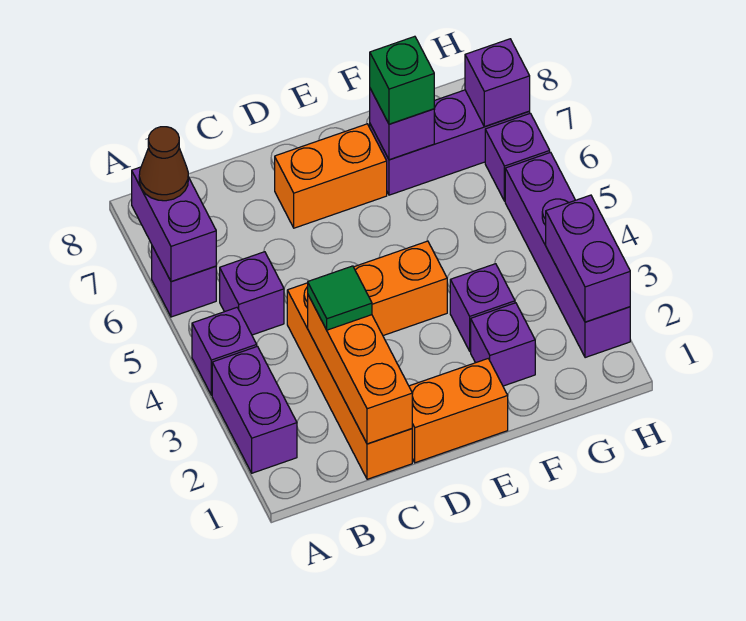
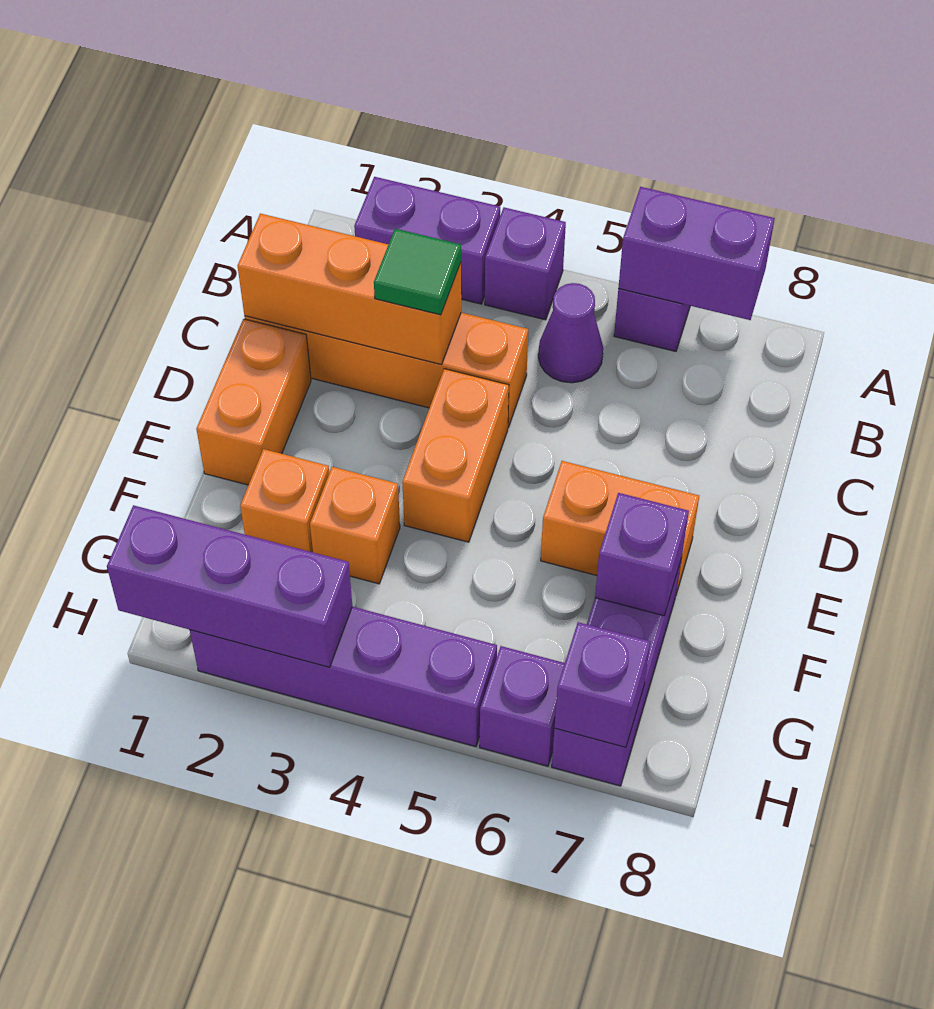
brown cone A7 level 3 -> none
purple brick B5 level 1 -> purple cone B5 level 1
orange brick D7:E7 level 1 -> orange brick E6:E7 level 1
purple brick F2 level 1 -> orange brick F2 level 1
purple brick F3 level 1 -> orange brick F3 level 1
green brick F7 level 3 -> none
purple brick H2:H3 level 2 -> purple brick H1:H3 level 2

